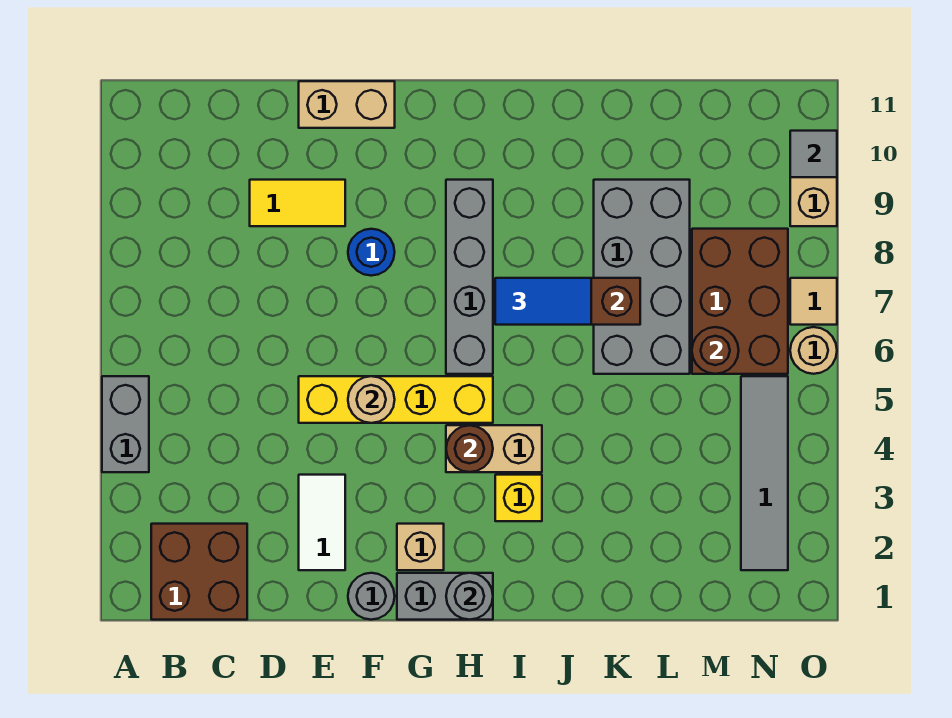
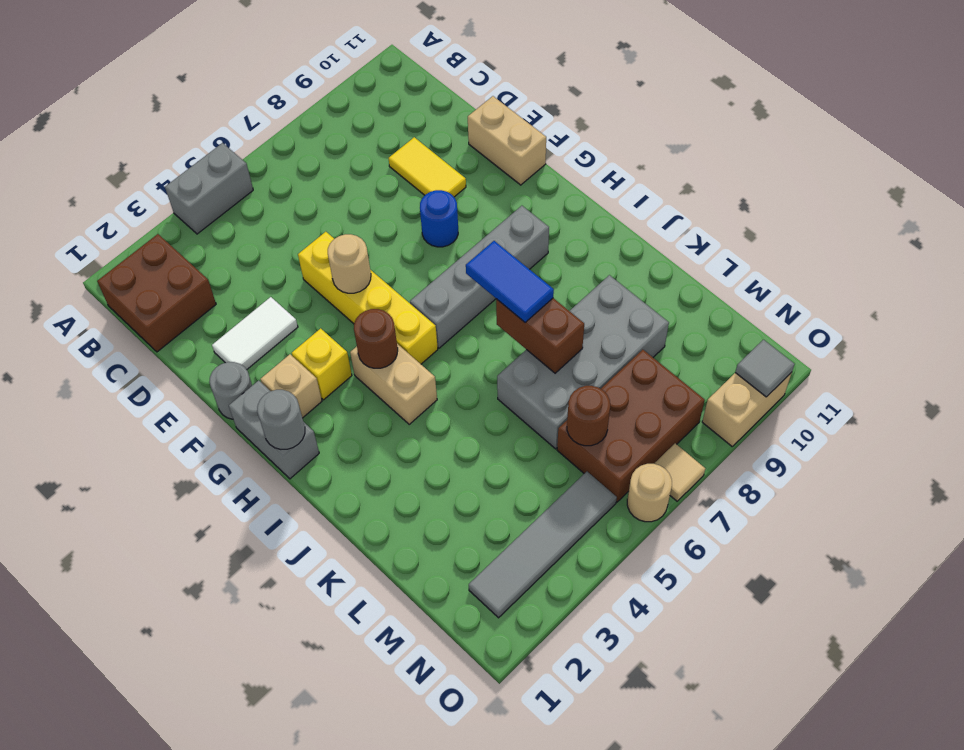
yellow brick I3 level 1 -> yellow brick G3 level 1

